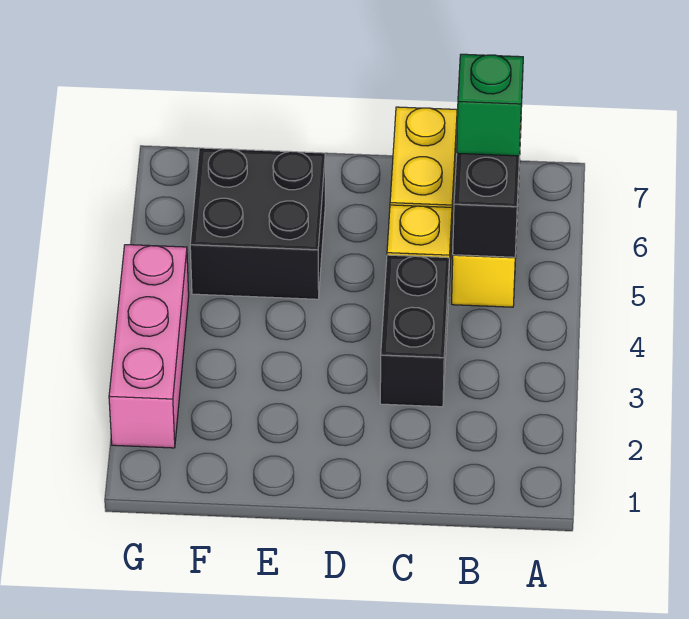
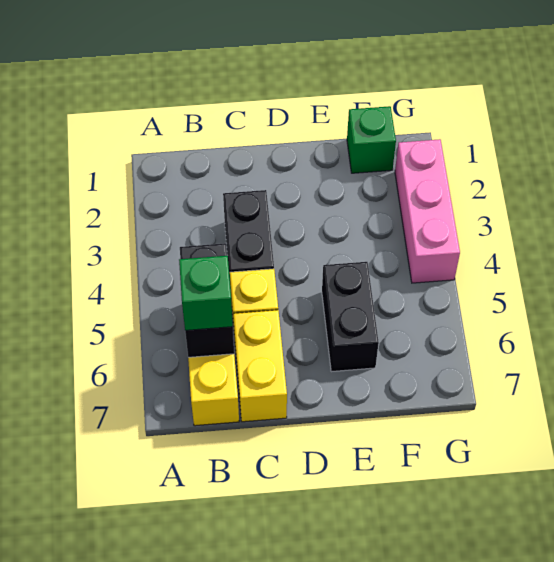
black brick E5:F6 level 1 -> black brick E5:E6 level 1
none -> green brick F1 level 1

